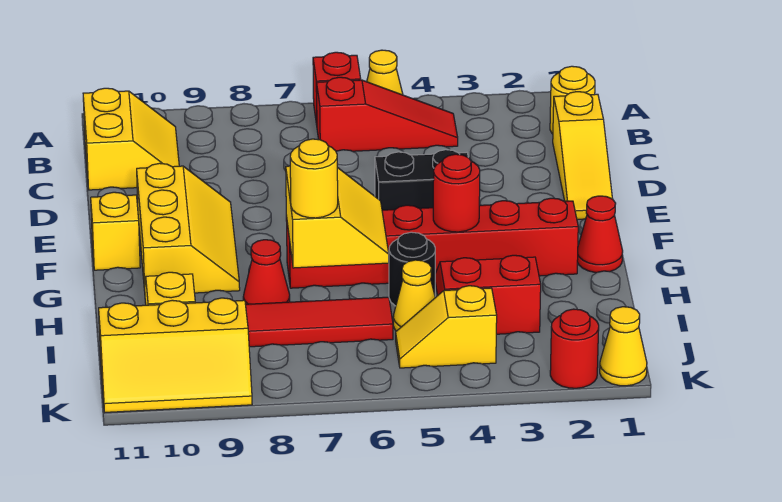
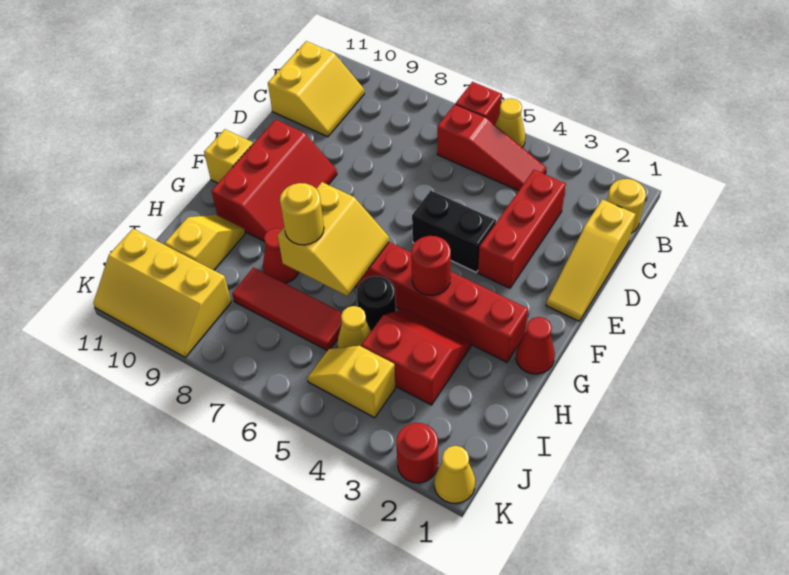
none -> red brick C3:E3 level 1
yellow slope E9:G10 level 1 top 10 -> red slope E9:G10 level 1 top 10

